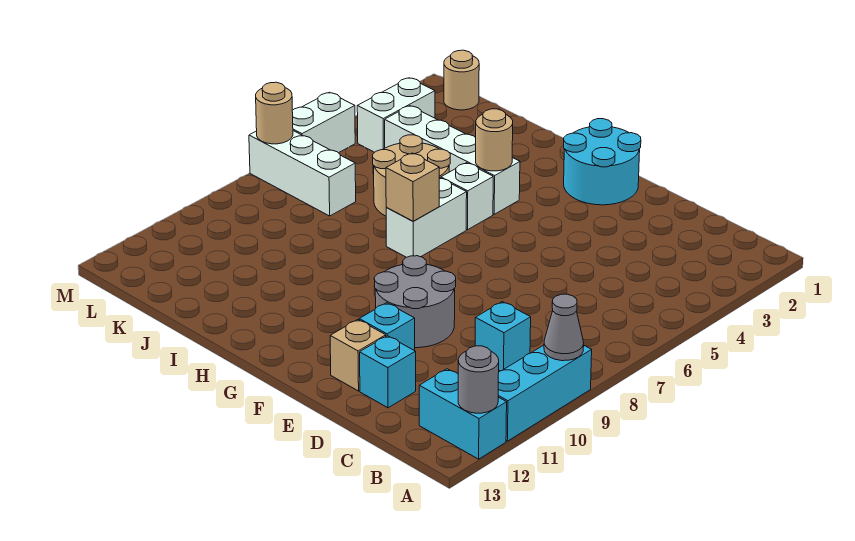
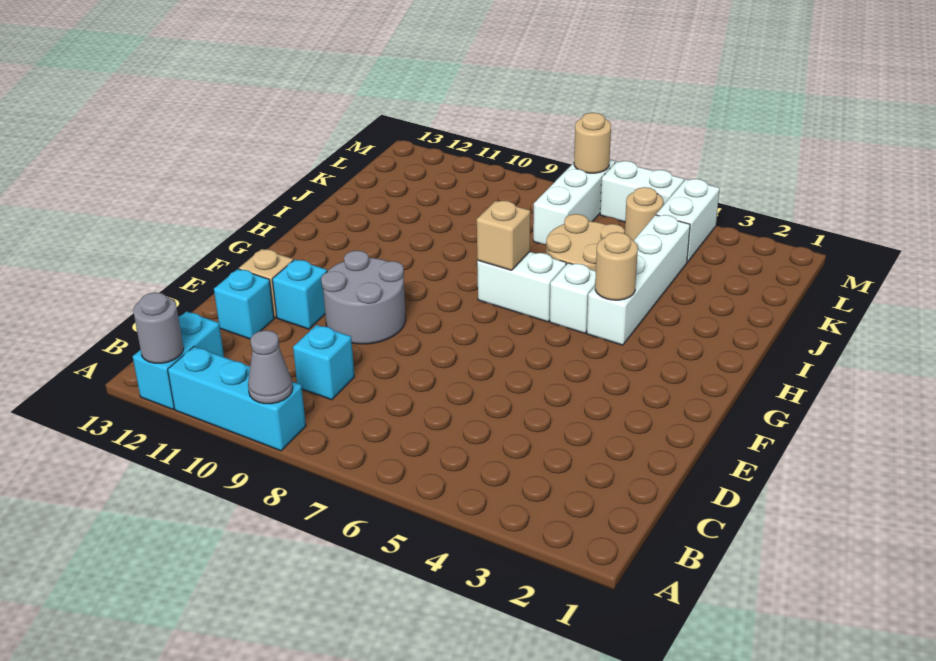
cyan round brick F1:G2 level 1 -> none
tan round brick L1 level 1 -> tan round brick L5 level 1
white brick L3:L4 level 1 -> white brick L4:M4 level 1

